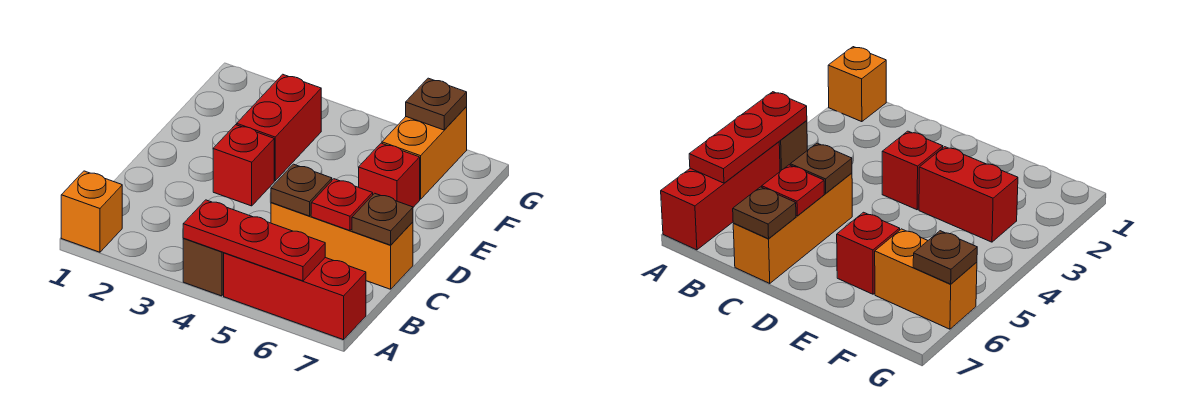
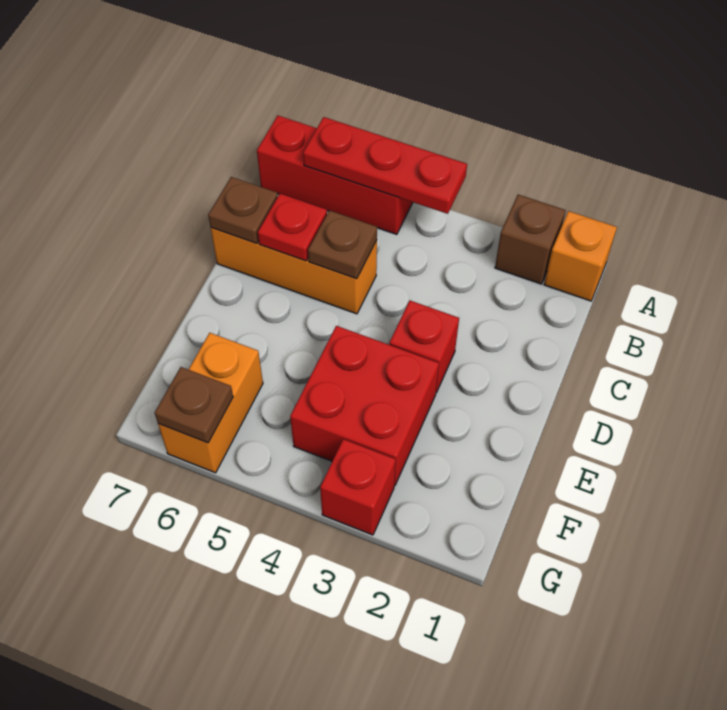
brown brick A4 level 1 -> brown brick A2 level 1
red brick E3:F3 level 1 -> red brick E3:F4 level 1
red brick E6 level 1 -> red brick G3 level 1

